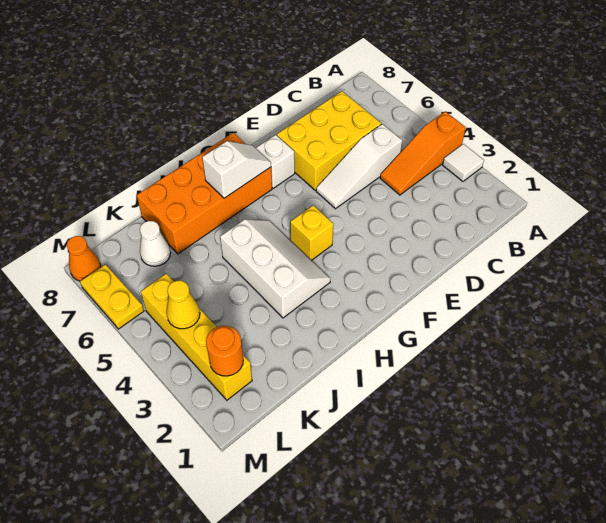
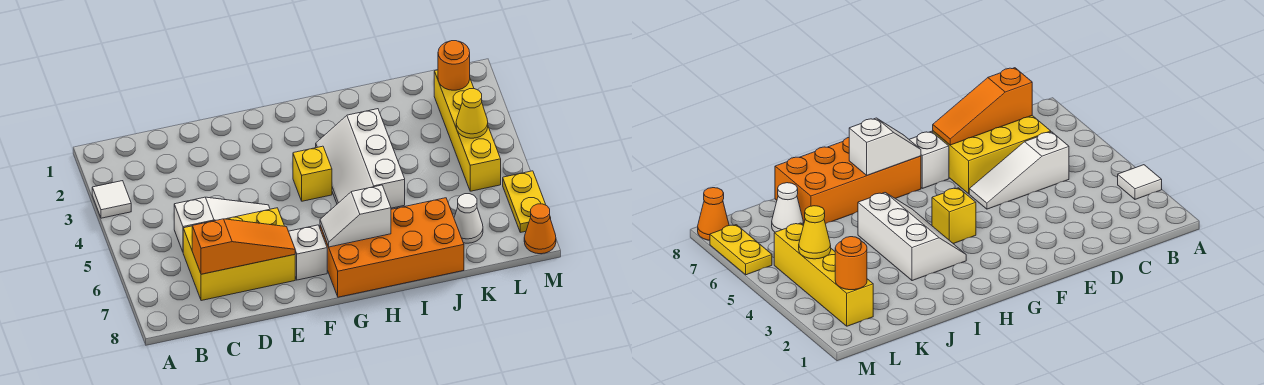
orange slope A4:C4 level 1 top A -> orange slope C7:E7 level 2 top C

